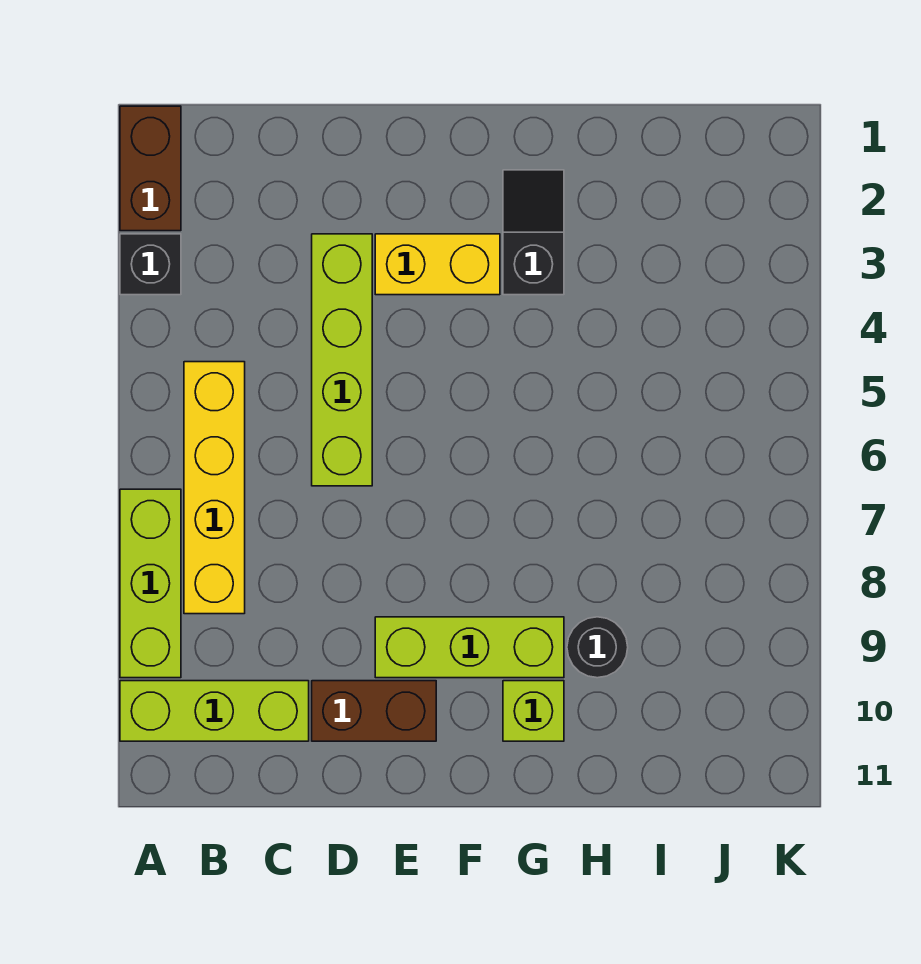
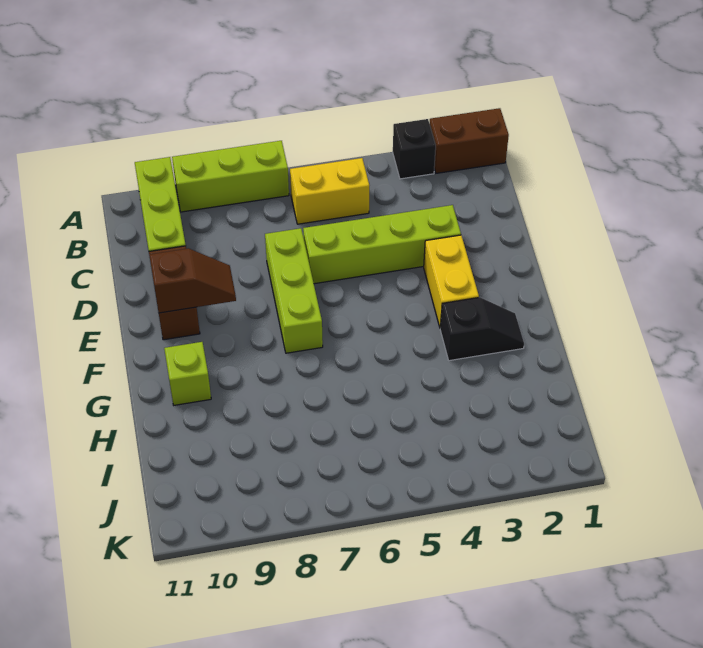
yellow brick B5:B8 level 1 -> yellow brick B5:B6 level 1
lime brick E9:G9 level 1 -> lime brick D7:F7 level 1
none -> brown slope E9:E10 level 2 top 10
black round brick H9 level 1 -> none

